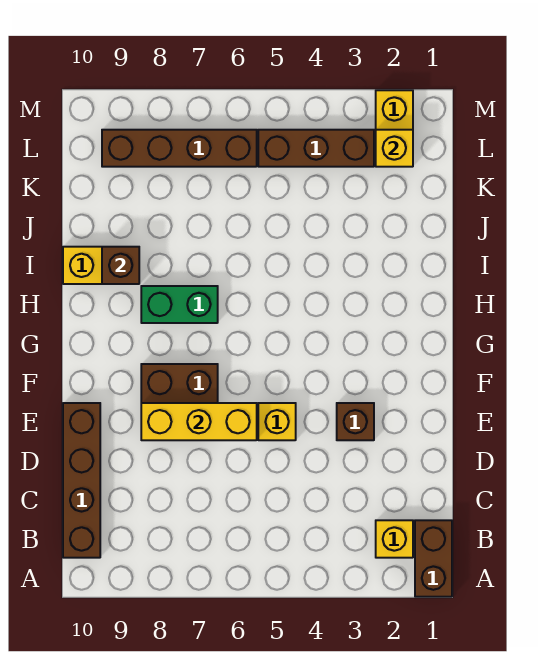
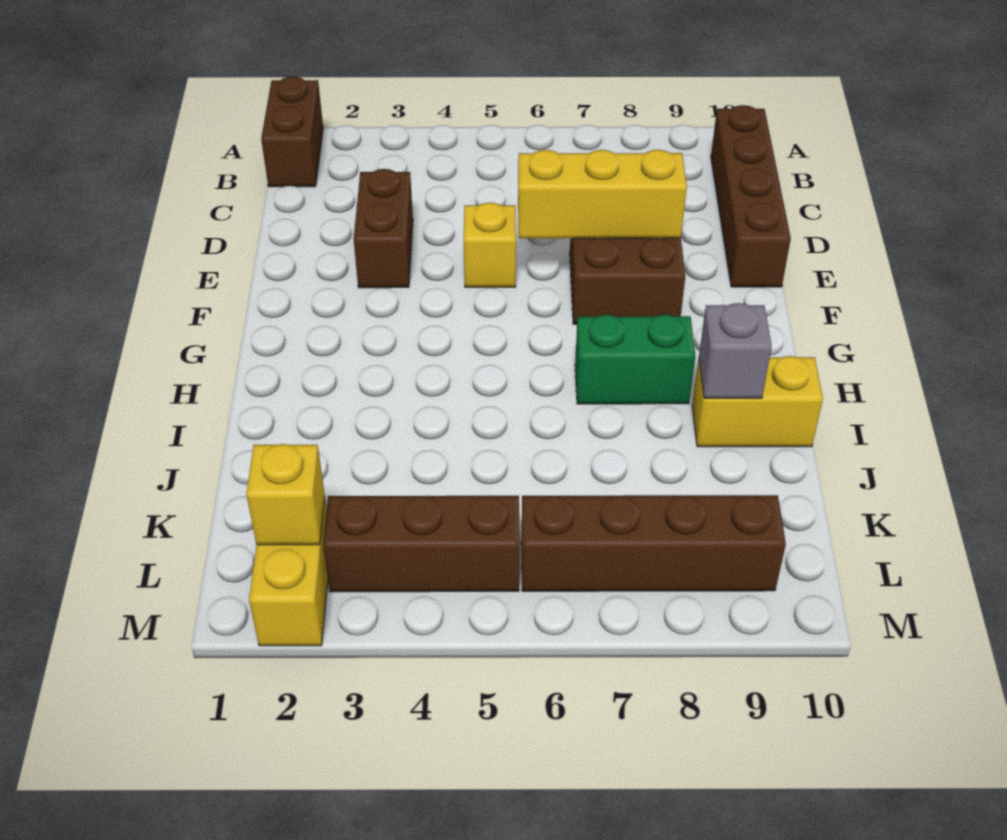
yellow brick B2 level 1 -> none
brown brick E3 level 1 -> brown brick D3:E3 level 1
brown brick I9 level 2 -> grey brick I9 level 2

